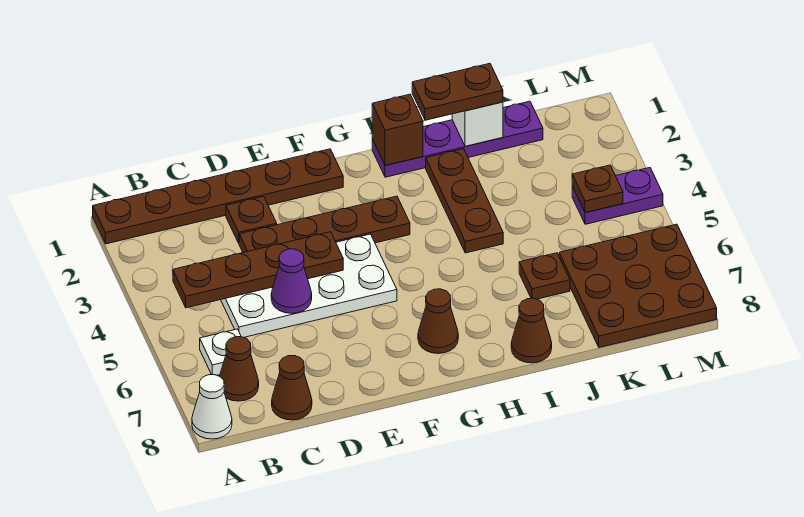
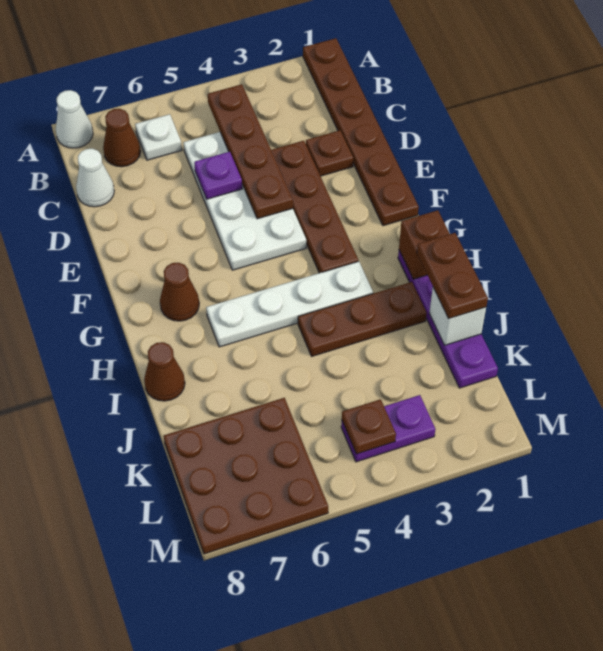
brown cone C8 level 1 -> white cone C8 level 1
purple cone D5 level 2 -> purple plate D5 level 2
none -> white plate H3:H6 level 1
brown plate J6 level 1 -> none
purple plate L4:M4 level 1 -> purple plate L3:L4 level 1

